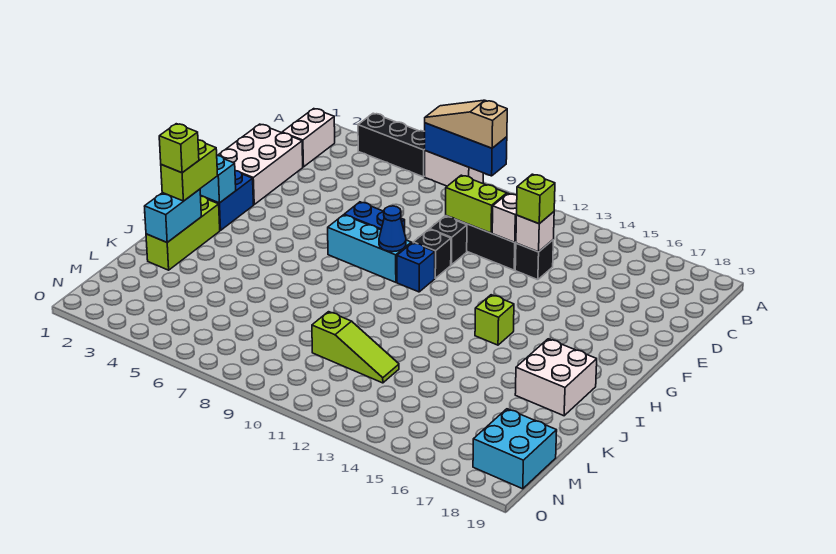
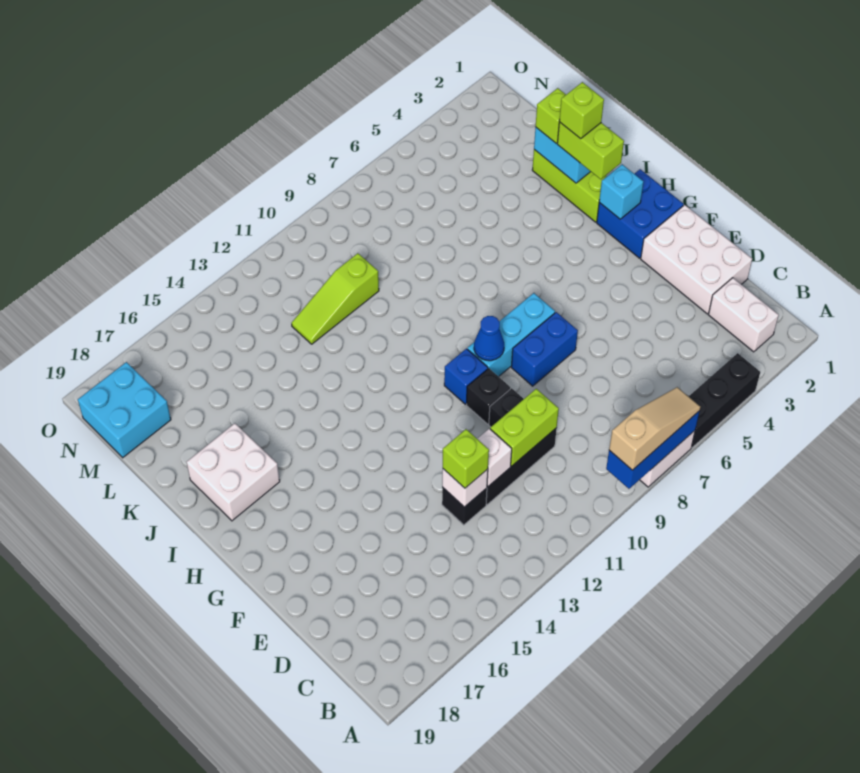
lime brick H14 level 1 -> lime brick K2 level 3

